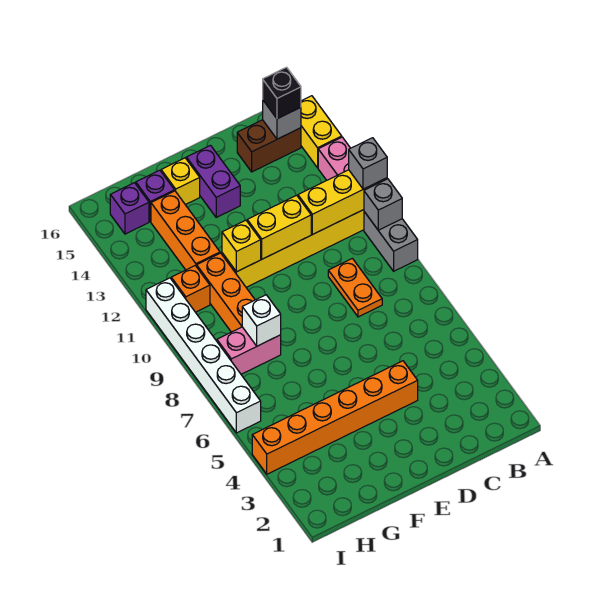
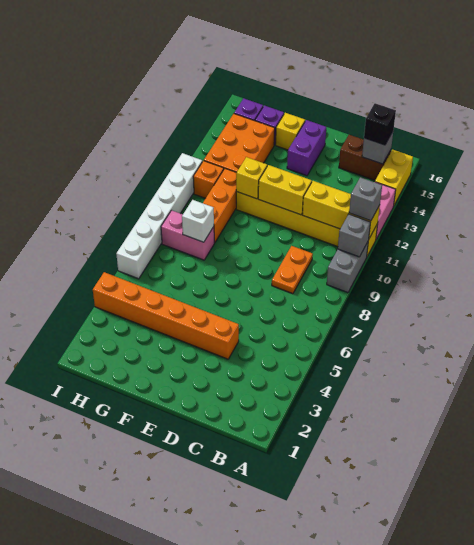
orange brick G12:G14 level 1 -> orange brick G12:H14 level 1

